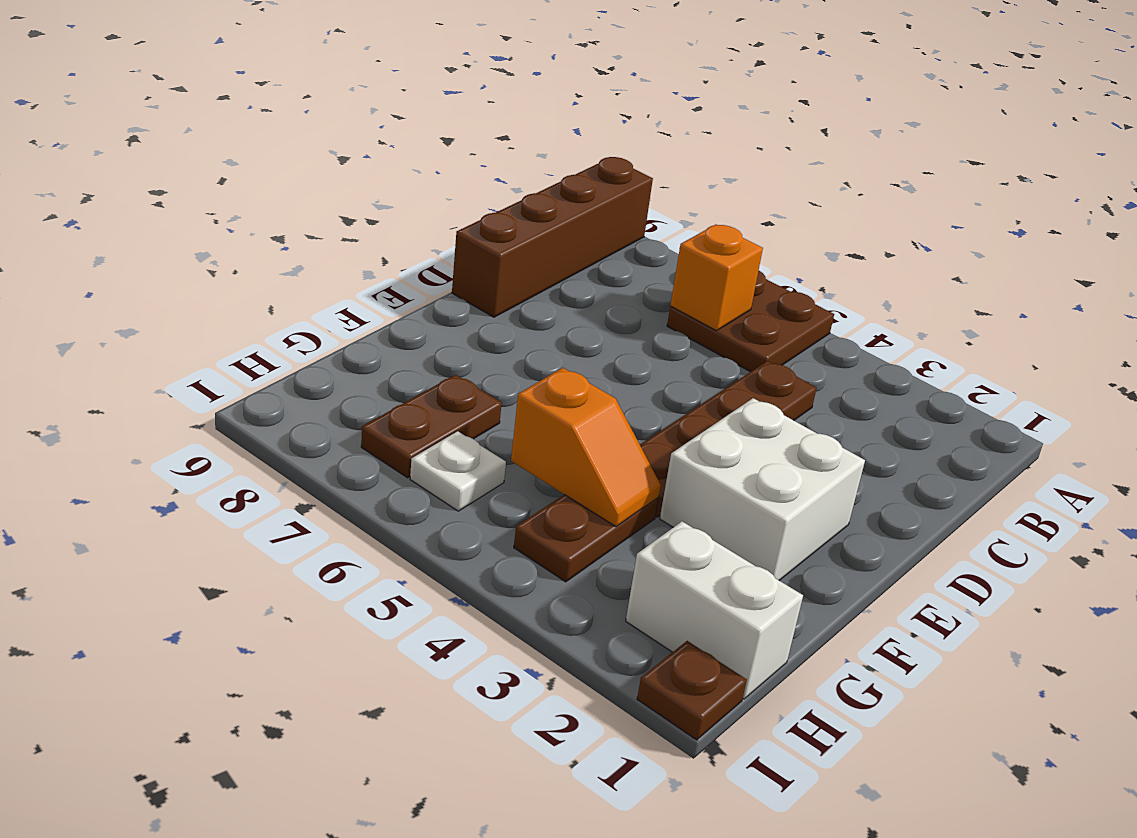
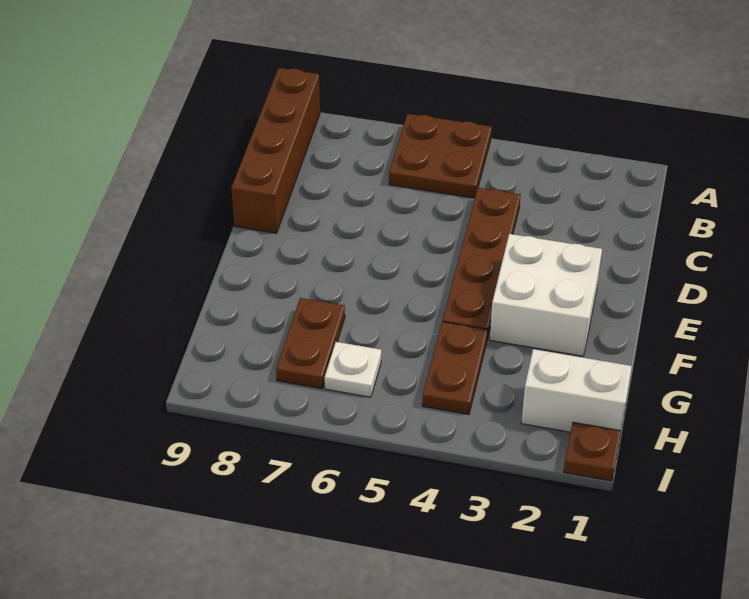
orange brick B6 level 2 -> none
orange slope G4:G5 level 2 top 5 -> none

